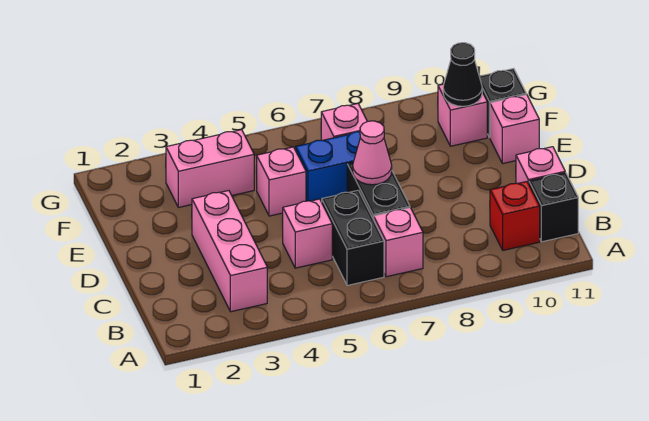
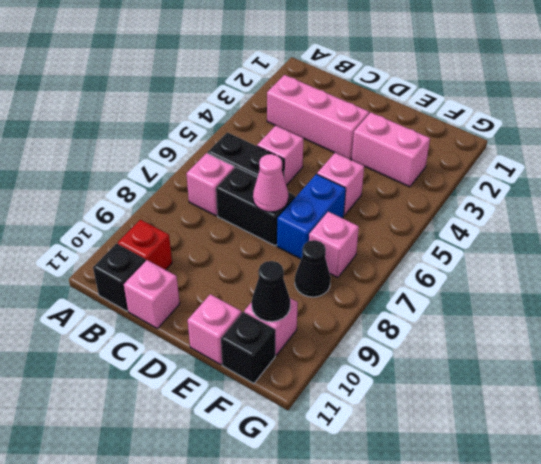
pink brick F3:F4 level 1 -> pink brick E3:F3 level 1
none -> black cone F8 level 1

